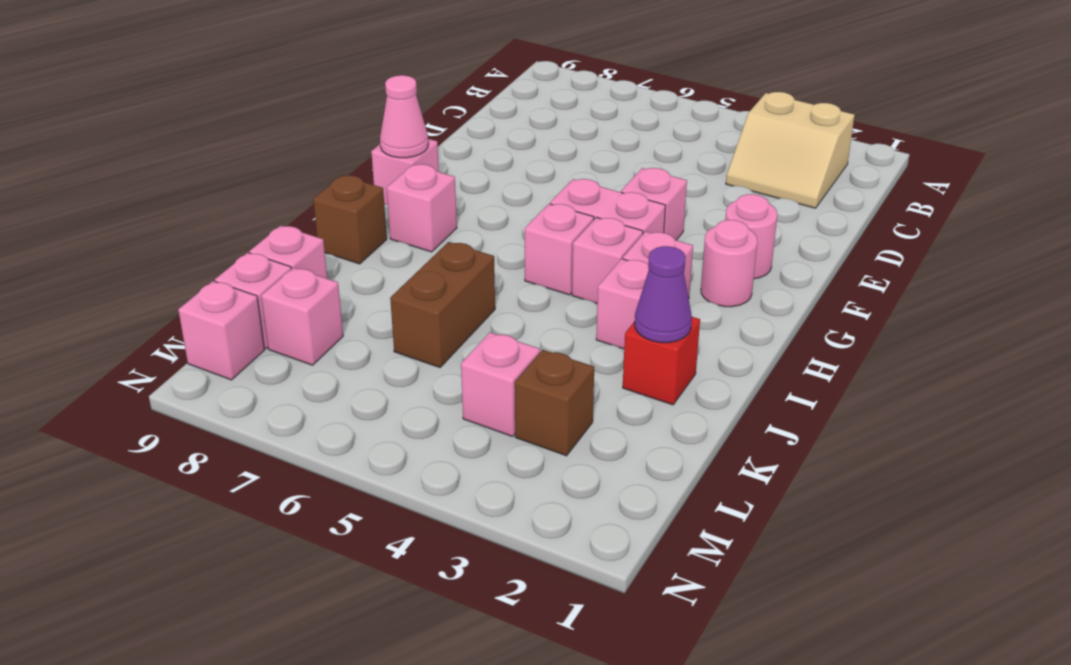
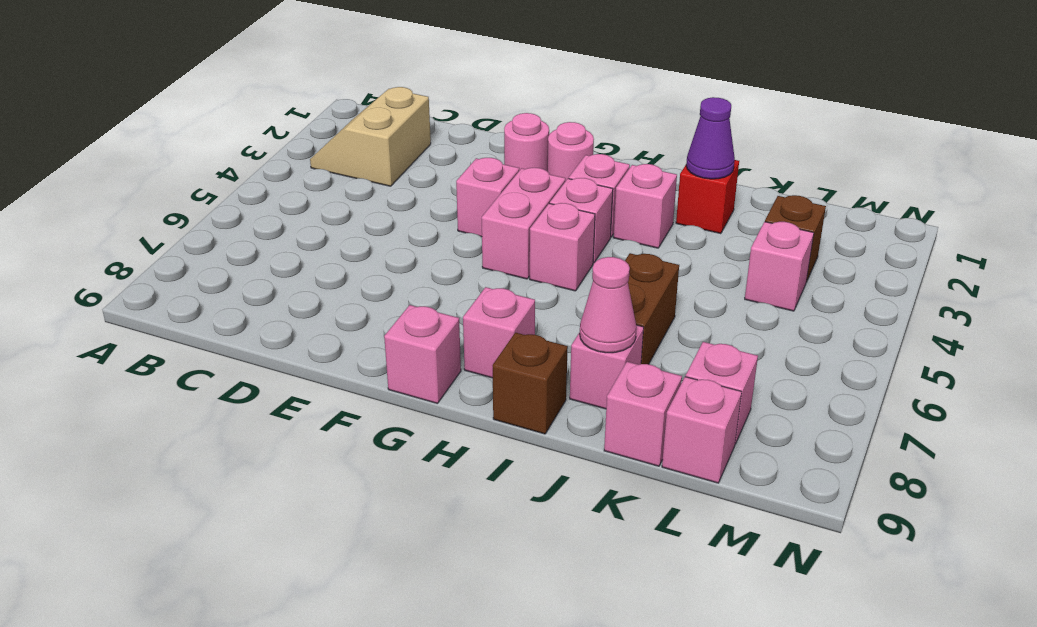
tan slope B2:C3 level 1 top B -> tan slope B2:C3 level 1 top C
pink cone G9 level 2 -> pink cone J8 level 2
brown brick J6:K6 level 1 -> brown brick J6:J7 level 1
pink brick M9 level 1 -> pink brick J8 level 1

